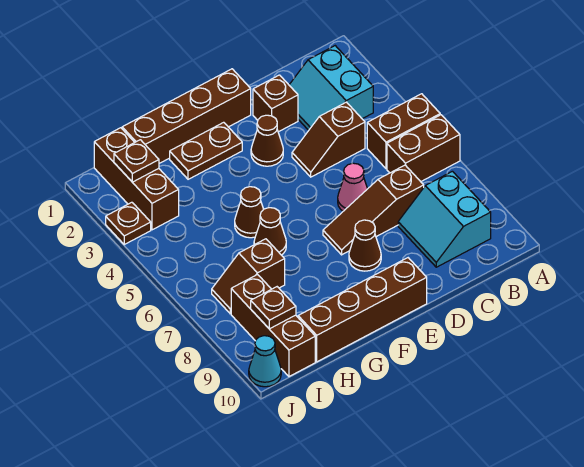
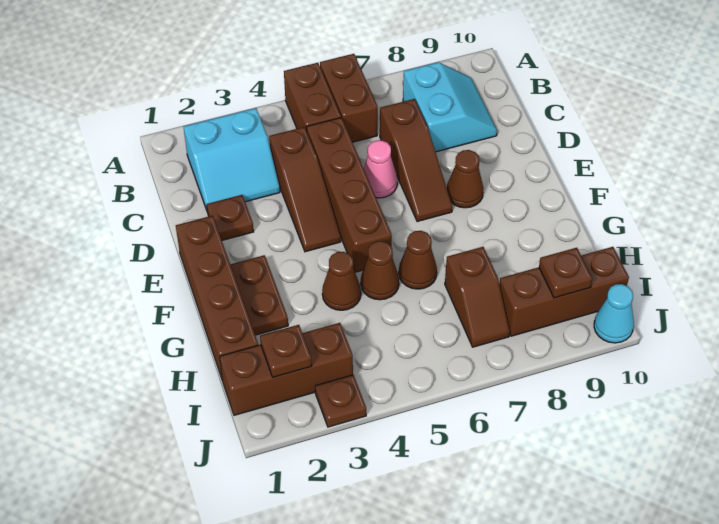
cyan slope B8:C9 level 1 top B -> cyan slope B8:C9 level 1 top 8
brown slope C4:D4 level 1 top C -> brown slope C4:E4 level 1 top C
brown brick D2 level 1 -> brown plate D2 level 1
brown cone E3 level 1 -> brown cone G4 level 1
brown brick E10:H10 level 1 -> brown brick C5:F5 level 1

